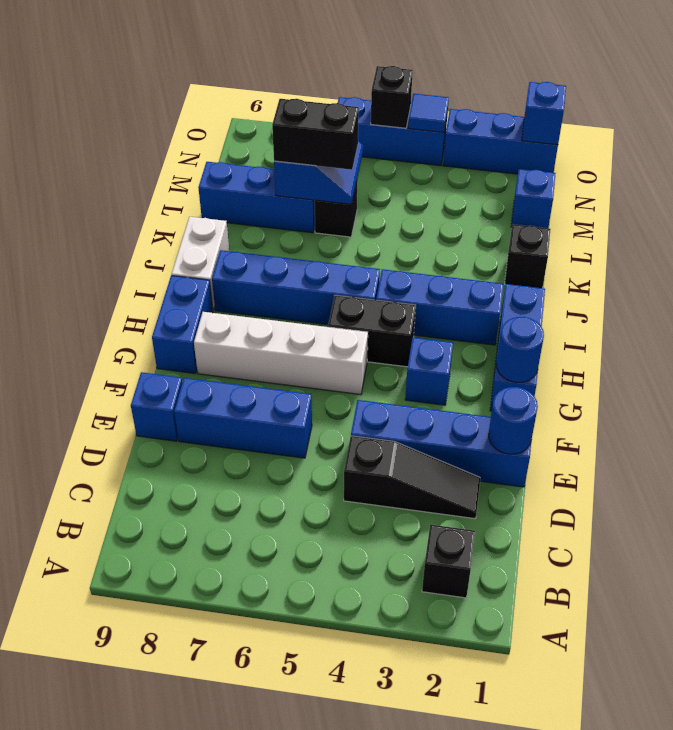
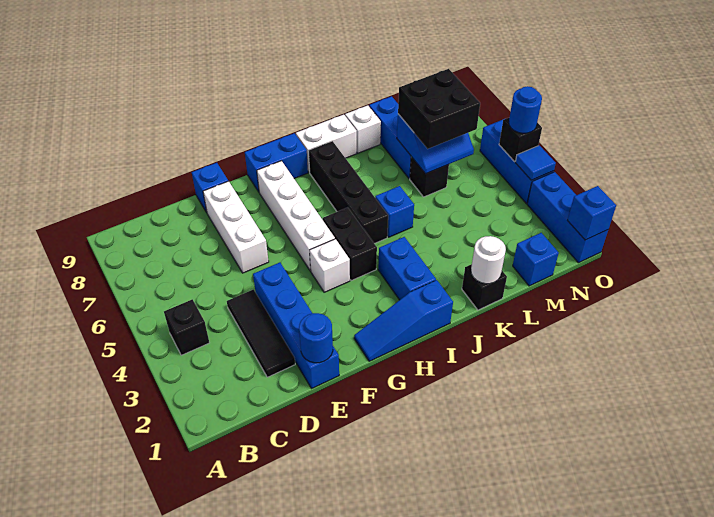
black brick B2 level 1 -> black brick B4 level 1
black slope D2:D4 level 1 top 4 -> black tile D2:D4 level 1
blue brick E6:E8 level 1 -> white brick E6:E8 level 1
blue brick G1:I1 level 1 -> blue slope G1:I1 level 1 top I
blue round brick G1 level 2 -> blue round brick O5 level 3
blue brick G3 level 1 -> blue brick J5 level 1
none -> white brick G4 level 1
blue brick I2:I4 level 1 -> blue brick I2:I3 level 1
blue brick I5:I8 level 1 -> black brick I5:I8 level 1
none -> white round brick K1 level 2
none -> white brick K9 level 1
black brick L6:L7 level 3 -> black brick L6:M7 level 3

